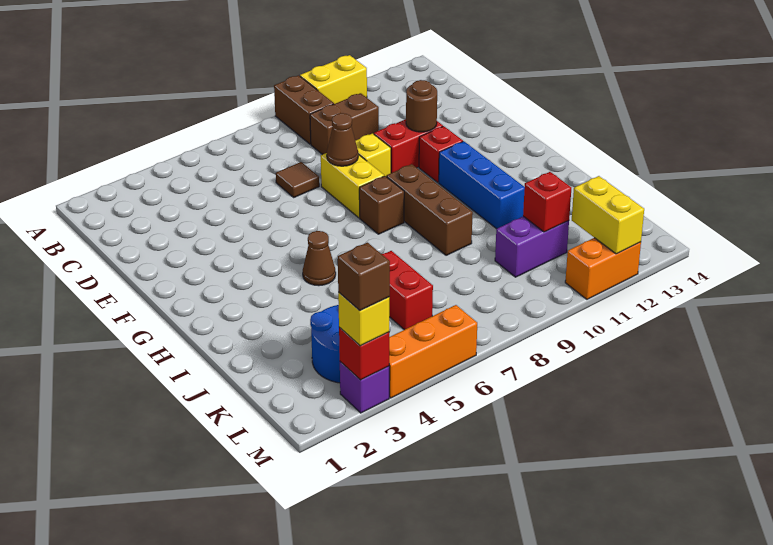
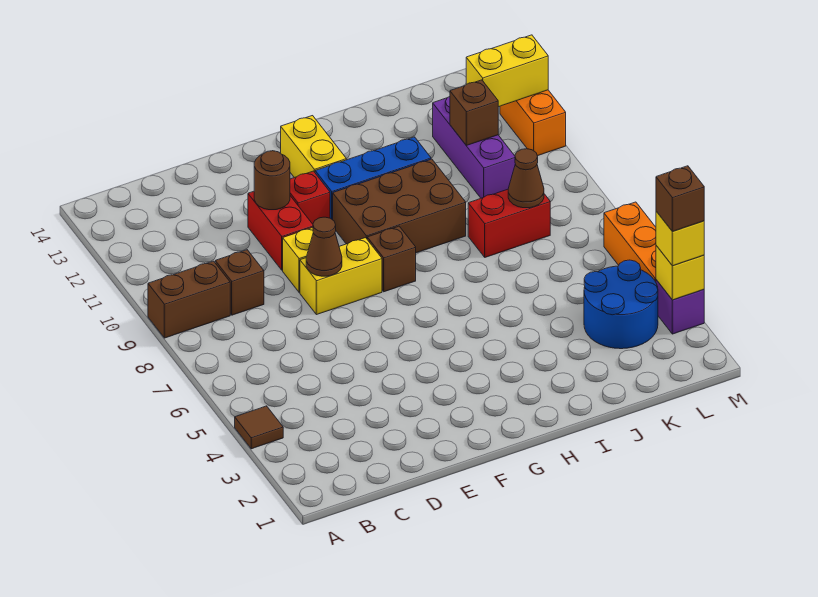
yellow brick A10:A11 level 1 -> yellow brick G12:G13 level 1
brown brick C9:C10 level 1 -> brown brick C9 level 1
brown tile D7 level 1 -> brown tile A4 level 1
brown brick G9:I9 level 1 -> brown brick G9:I10 level 1
brown cone H5 level 1 -> brown cone K8 level 2
red brick J6:K6 level 1 -> red brick J8:K8 level 1
purple brick K10:K11 level 1 -> purple brick K10:K12 level 1
red brick K11 level 2 -> brown brick K11 level 2
red brick M3 level 2 -> yellow brick M3 level 2

